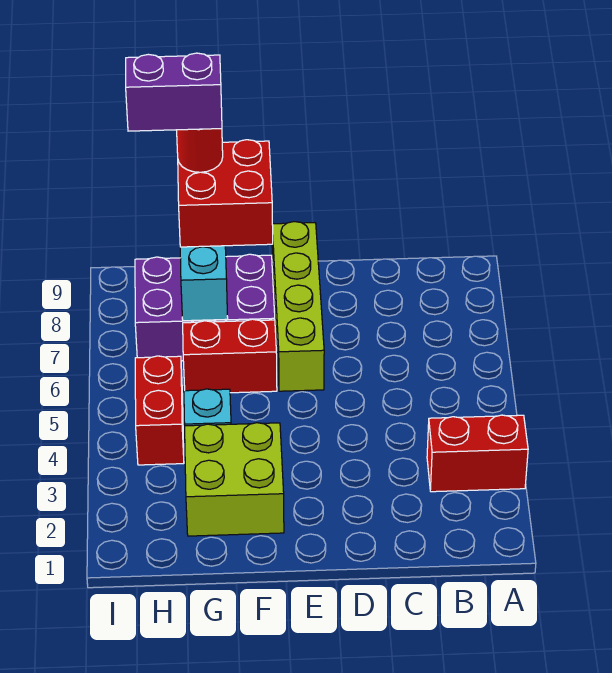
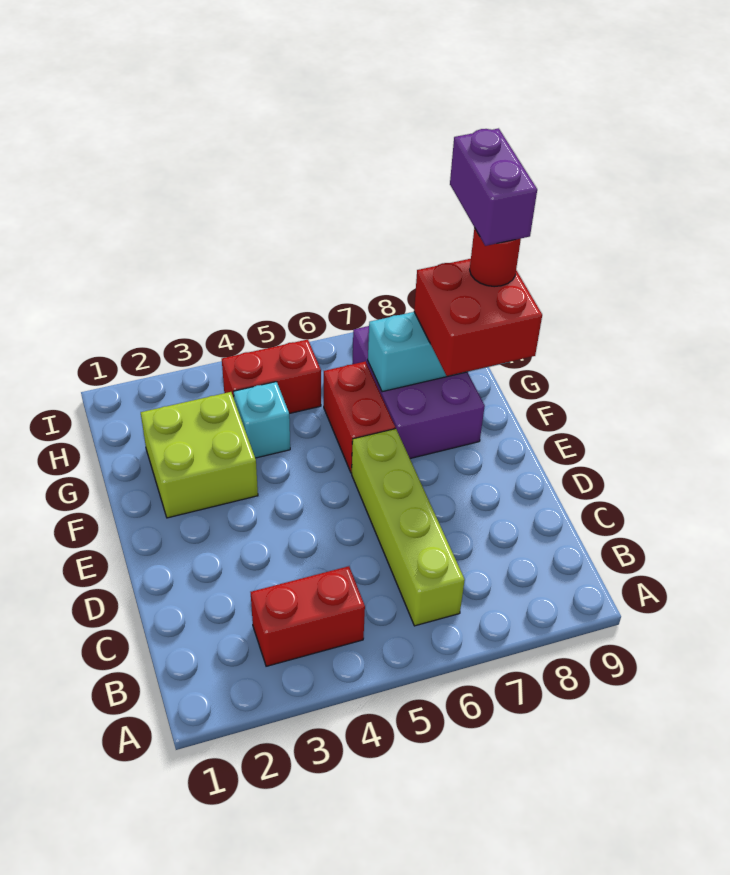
red brick A3:B3 level 1 -> red brick B3:B4 level 1
lime brick E6:E9 level 1 -> lime brick B6:E6 level 1

